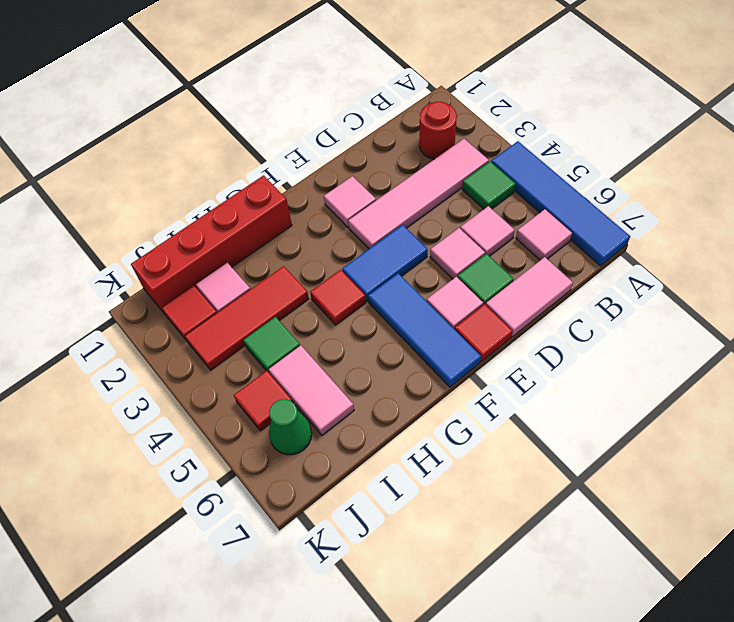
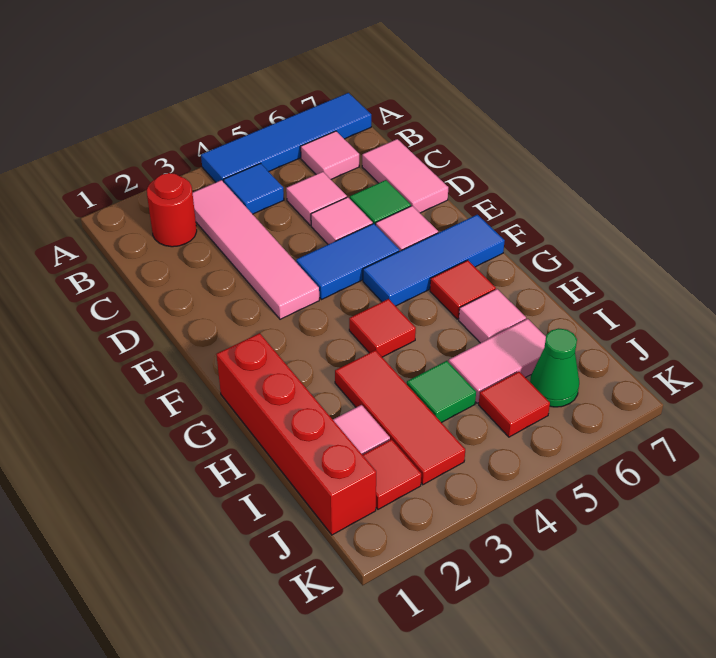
green tile B4 level 1 -> blue tile B4 level 1
pink tile E2 level 1 -> pink tile H6 level 1
blue tile E4:F4 level 1 -> blue tile E4:E5 level 1
red tile E7 level 1 -> red tile G6 level 1

